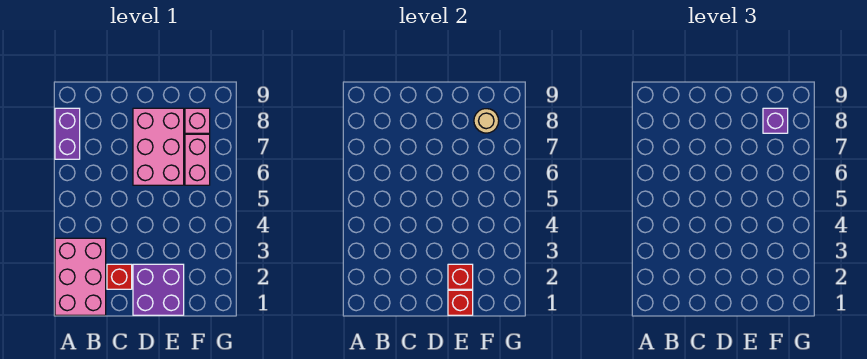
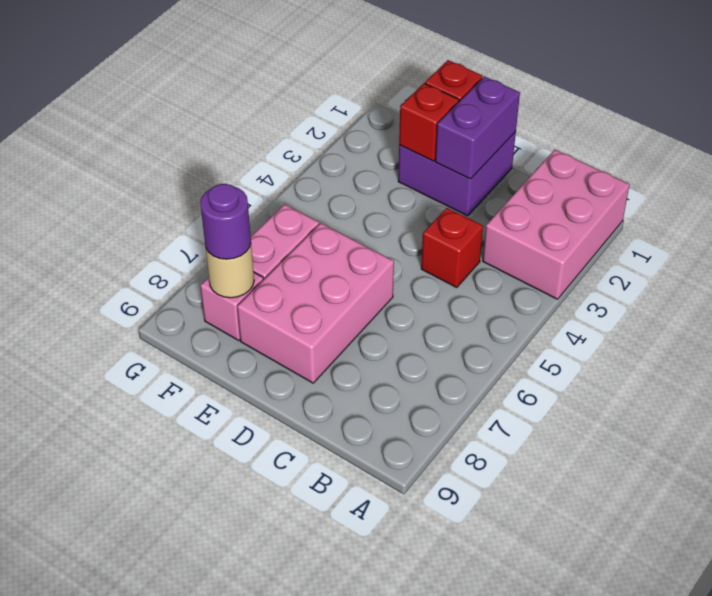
purple brick A7:A8 level 1 -> purple brick D1:D2 level 2
red brick C2 level 1 -> red brick C4 level 1
purple brick F8 level 3 -> purple round brick F8 level 3

